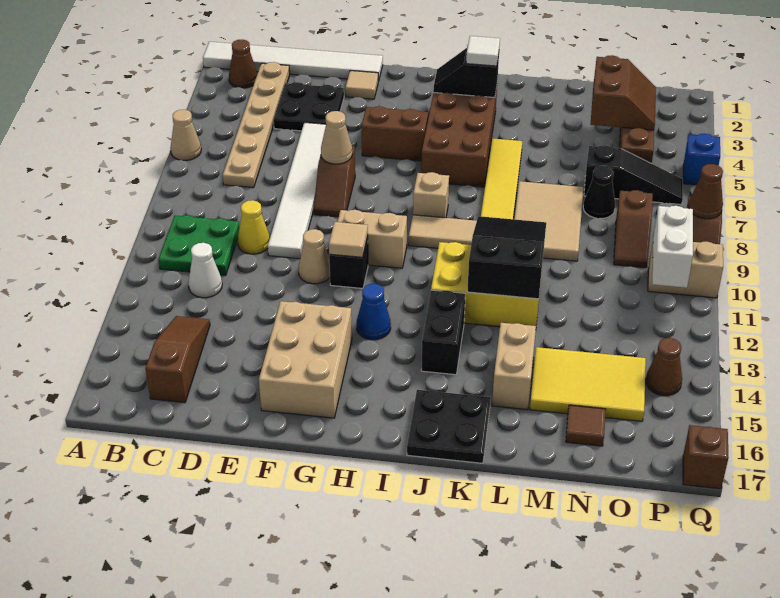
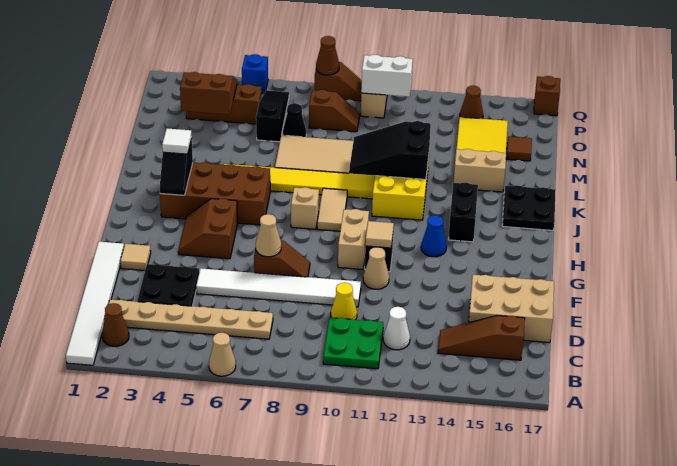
tan brick F14:G16 level 1 -> tan brick D15:E17 level 1
black brick J13:J14 level 1 -> black brick I14:J14 level 1

